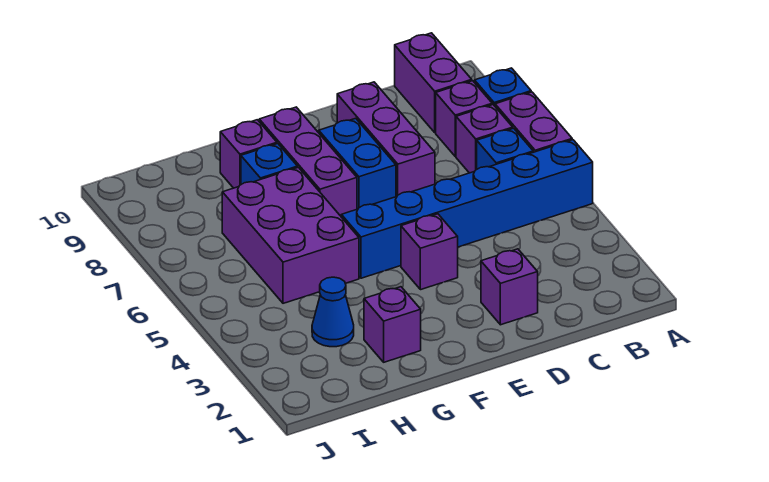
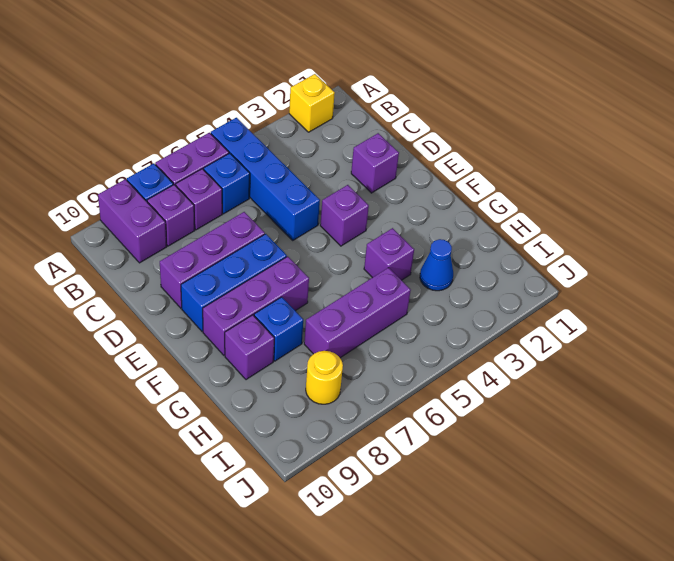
none -> yellow brick A2 level 1
blue brick A5:F5 level 1 -> blue brick A5:D5 level 1
purple brick B9:B10 level 1 -> purple brick A9:B9 level 1
blue brick E7:E8 level 1 -> blue brick E7:E9 level 1
purple brick G2 level 1 -> purple brick G4 level 1
purple brick G5:H7 level 1 -> purple brick H5:H7 level 1
none -> yellow round brick I8 level 1

